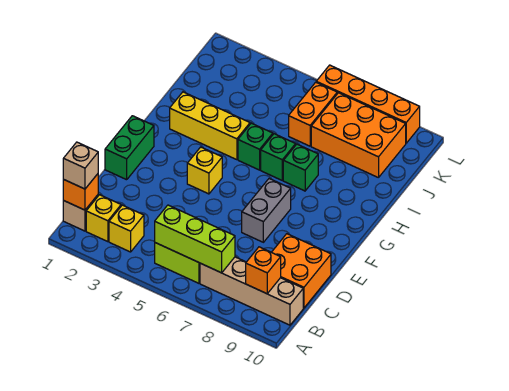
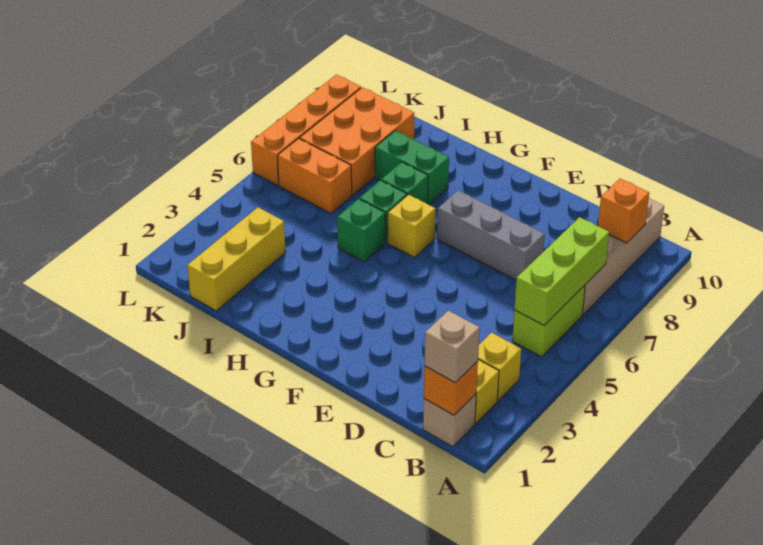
orange brick C9:D10 level 1 -> none
green brick E1:F1 level 1 -> green brick H8:I8 level 1
grey brick E7:F7 level 1 -> grey brick D7:F7 level 1
yellow brick F4 level 1 -> yellow brick G6 level 1
yellow brick H2:H4 level 1 -> yellow brick J1:J3 level 1

